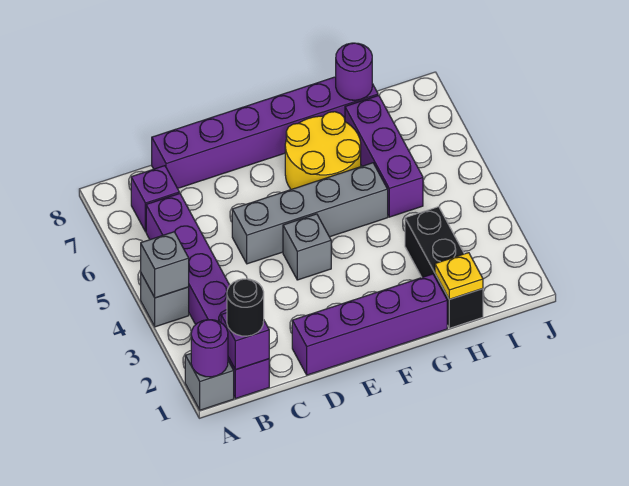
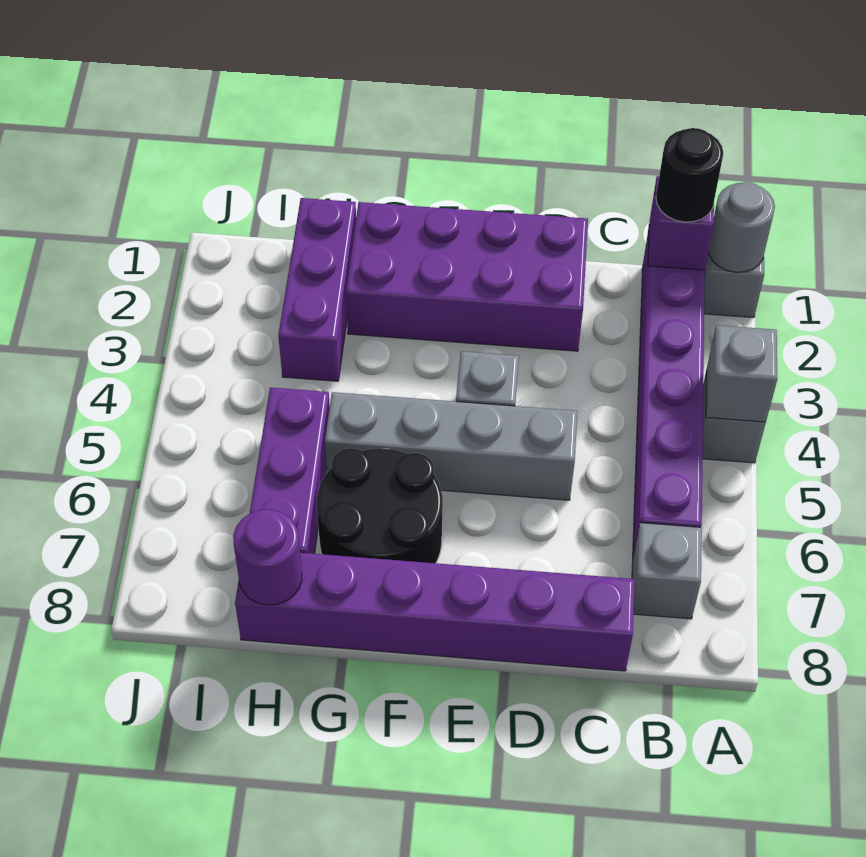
purple round brick A1 level 2 -> grey round brick A1 level 2
purple brick B7 level 1 -> grey brick B7 level 1
purple brick D1:G1 level 1 -> purple brick D1:G2 level 1
yellow round brick F6:G7 level 1 -> black round brick F6:G7 level 1
black brick H1:H3 level 1 -> purple brick H1:H3 level 1
yellow plate H1 level 2 -> none

